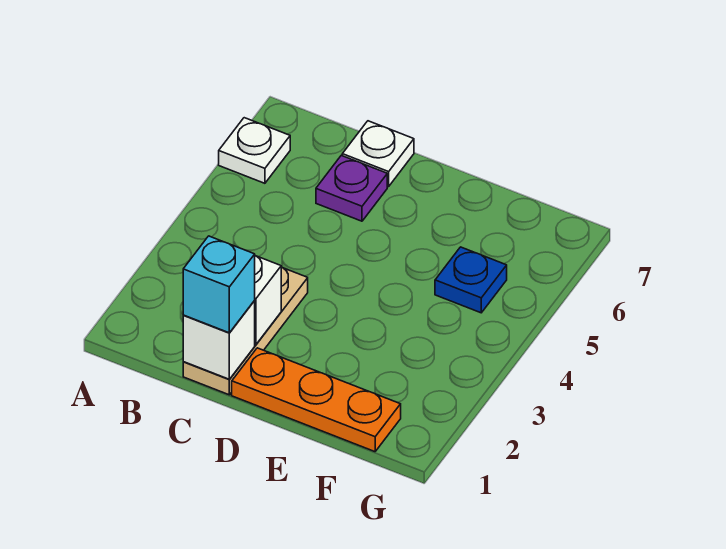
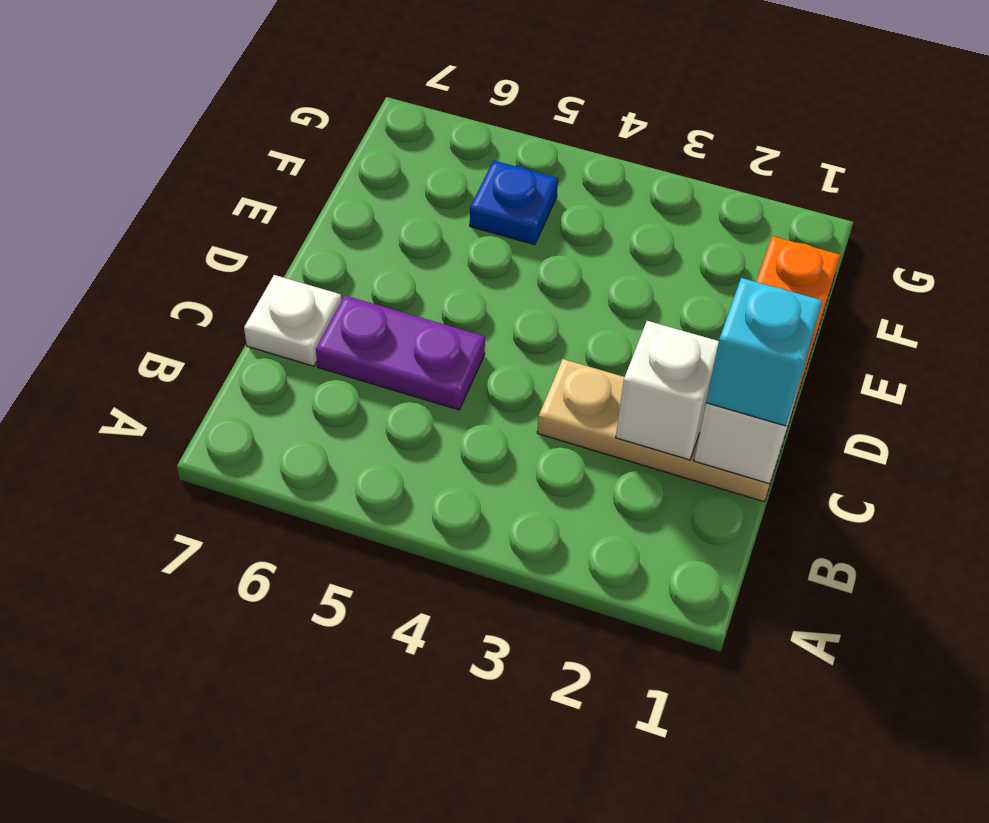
white plate A6 level 1 -> none
purple plate C6 level 1 -> purple plate C5:C6 level 1

